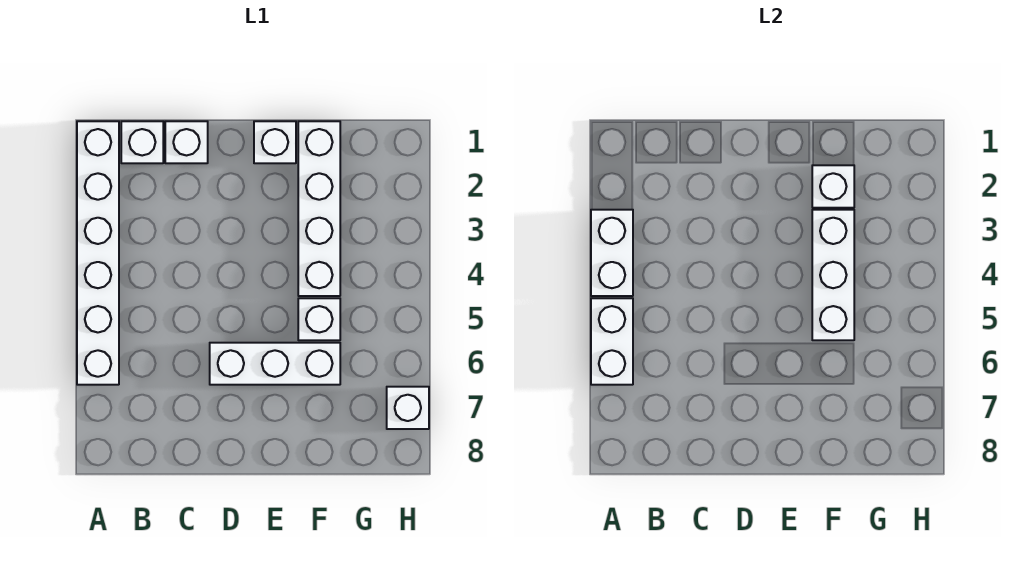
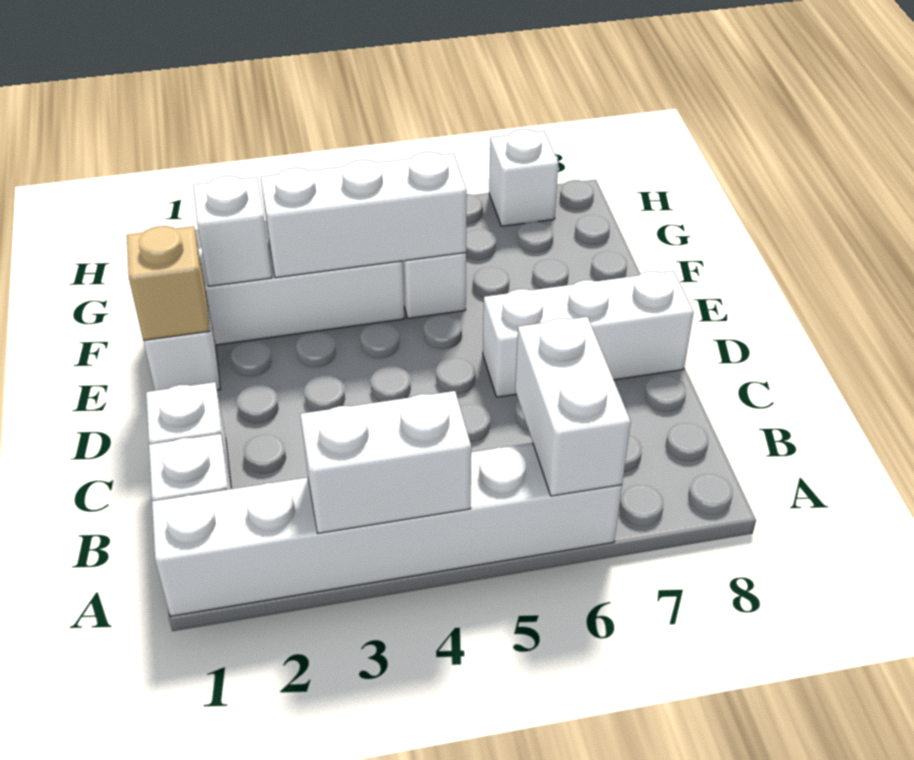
white brick A5:A6 level 2 -> white brick A6:B6 level 2
white brick D6:F6 level 1 -> white brick D6:D8 level 1
none -> tan brick E1 level 2

